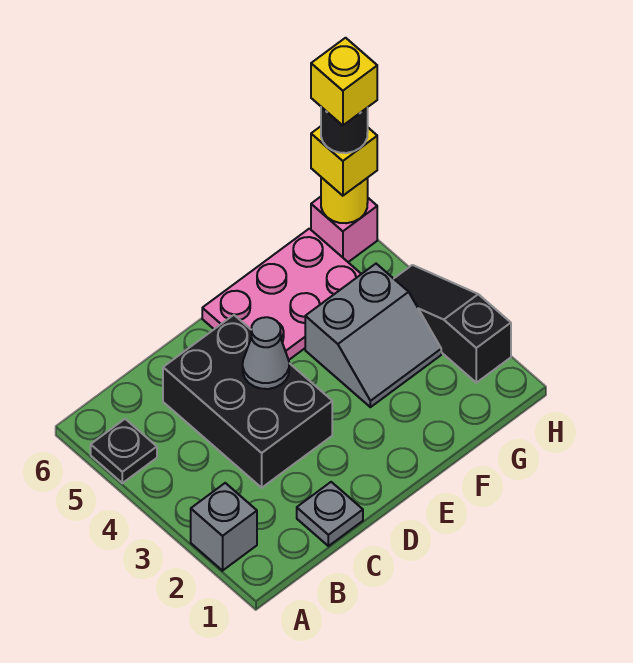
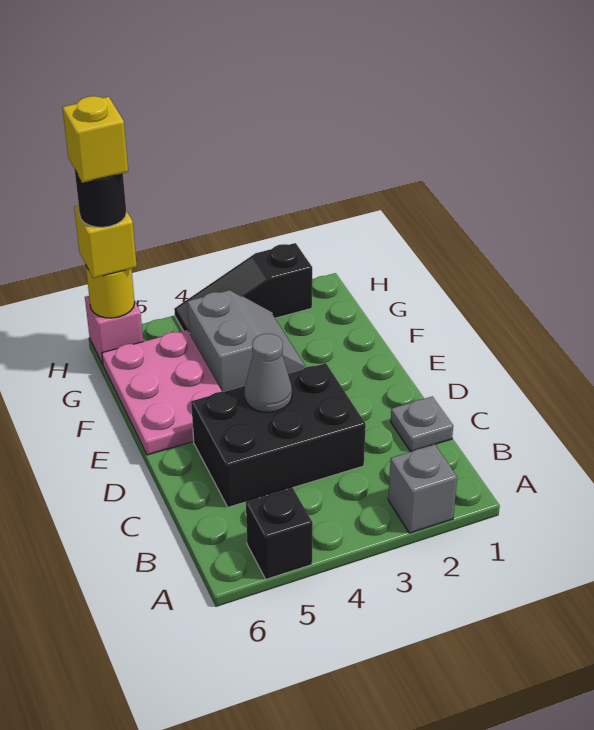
black plate A5 level 1 -> black brick A5 level 1

